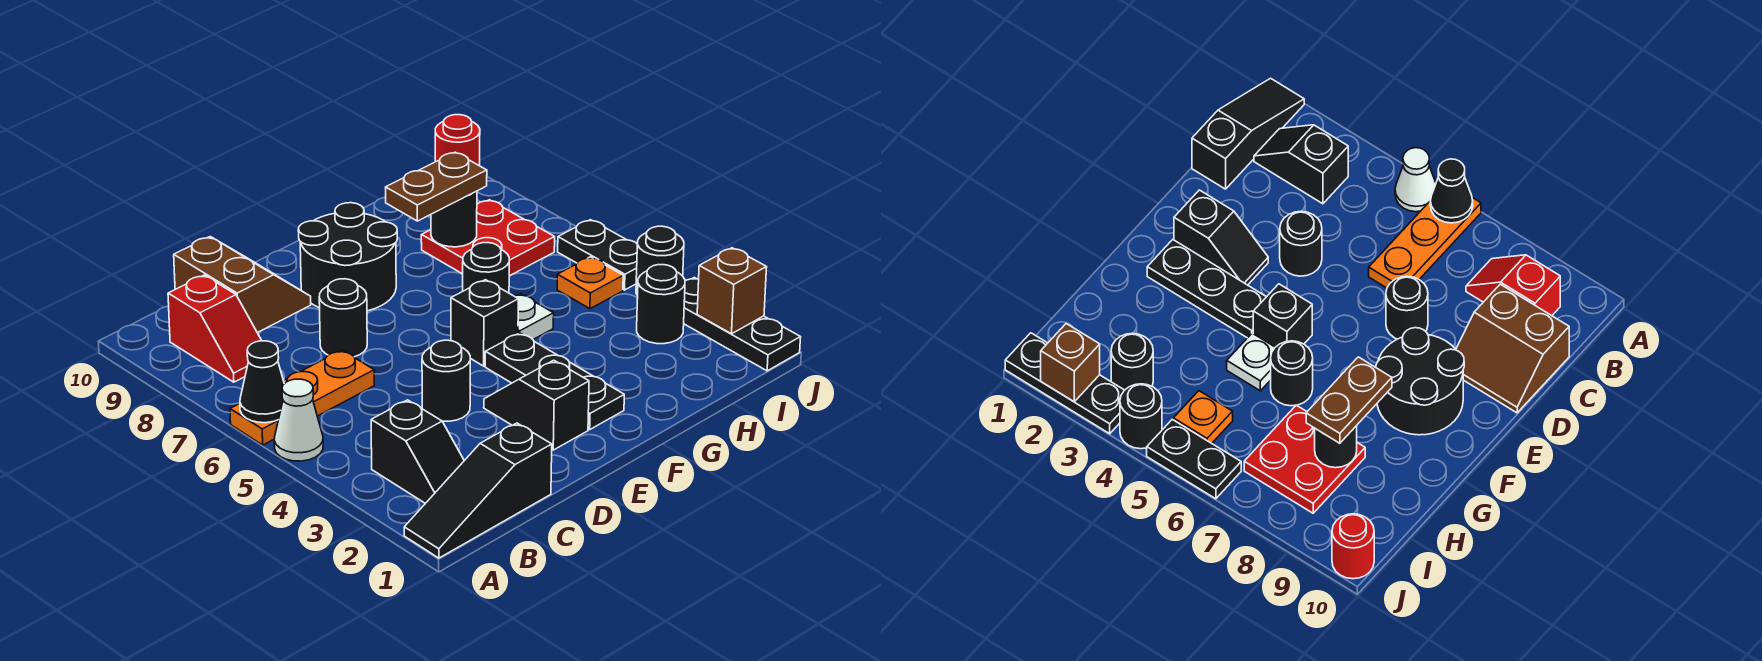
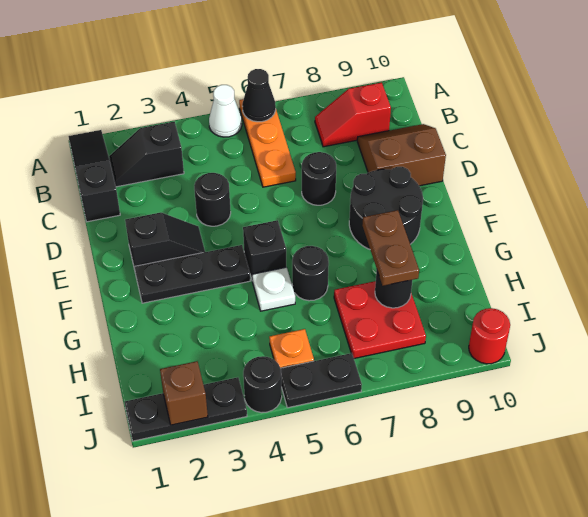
brown slope C9:D10 level 1 top C -> brown slope C9:D10 level 1 top D
black round brick I3 level 1 -> none

